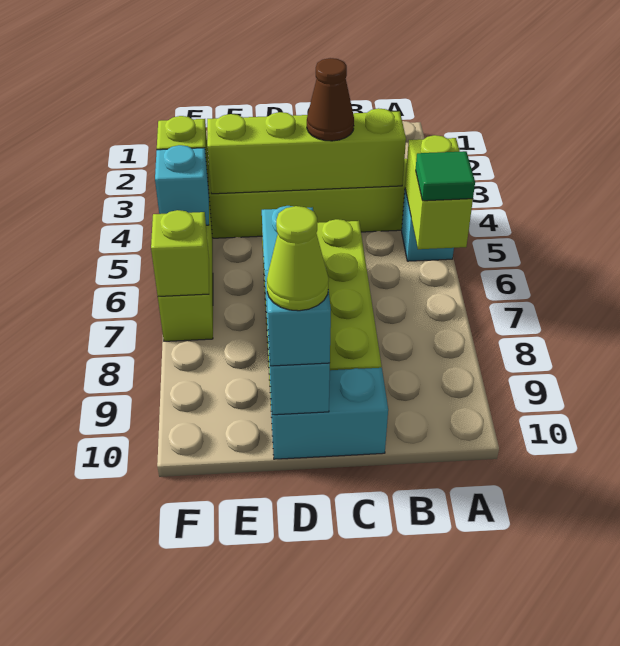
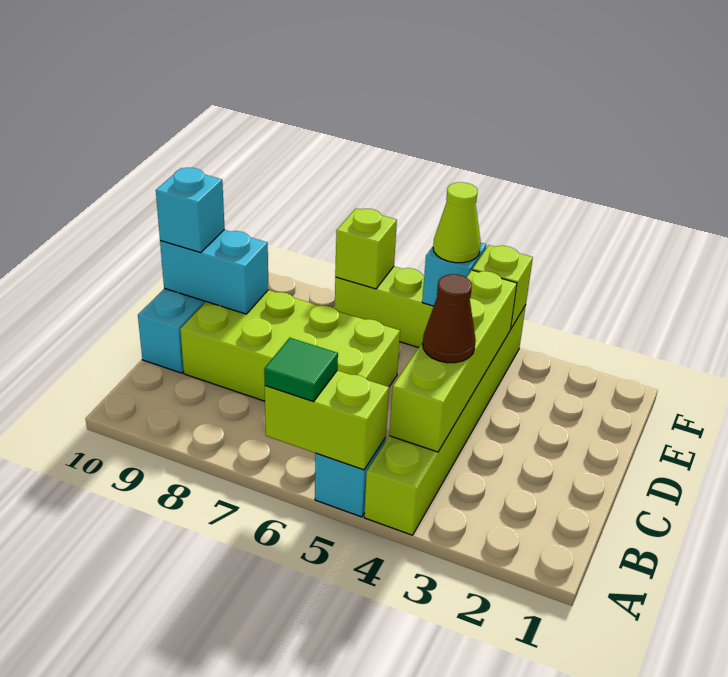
cyan brick D7:D10 level 2 -> cyan brick D9:D10 level 2
lime cone D10 level 4 -> lime cone F5 level 3

